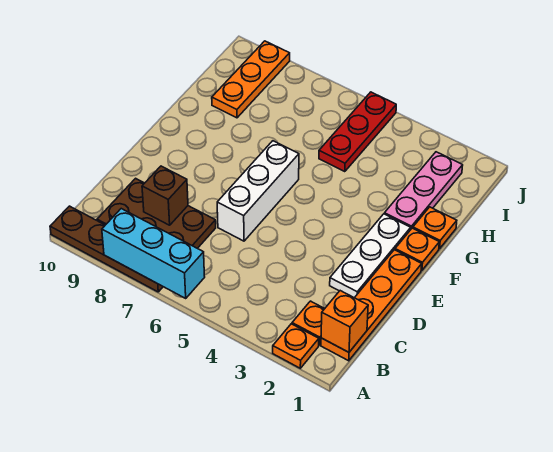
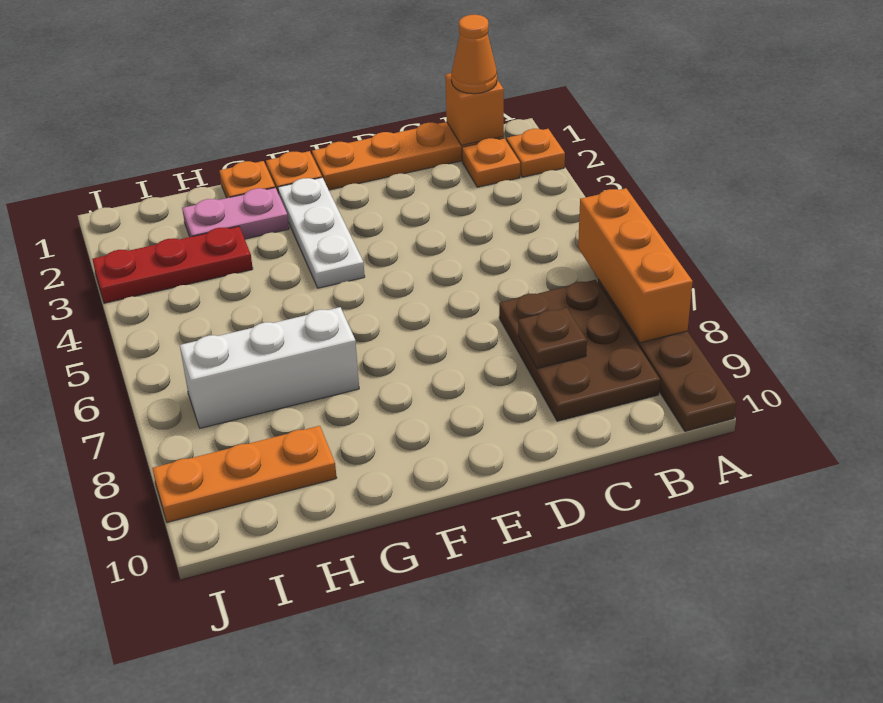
cyan brick A6:A8 level 2 -> orange brick A6:A8 level 2
none -> orange cone B1 level 3
brown brick C8 level 2 -> brown plate C8 level 2
white plate D2:F2 level 1 -> white plate F2:F4 level 1
white brick D6:F6 level 1 -> white brick G7:I7 level 1
pink plate G2:I2 level 1 -> pink plate G2:H2 level 1
red plate H5:J5 level 1 -> red plate H3:J3 level 1

